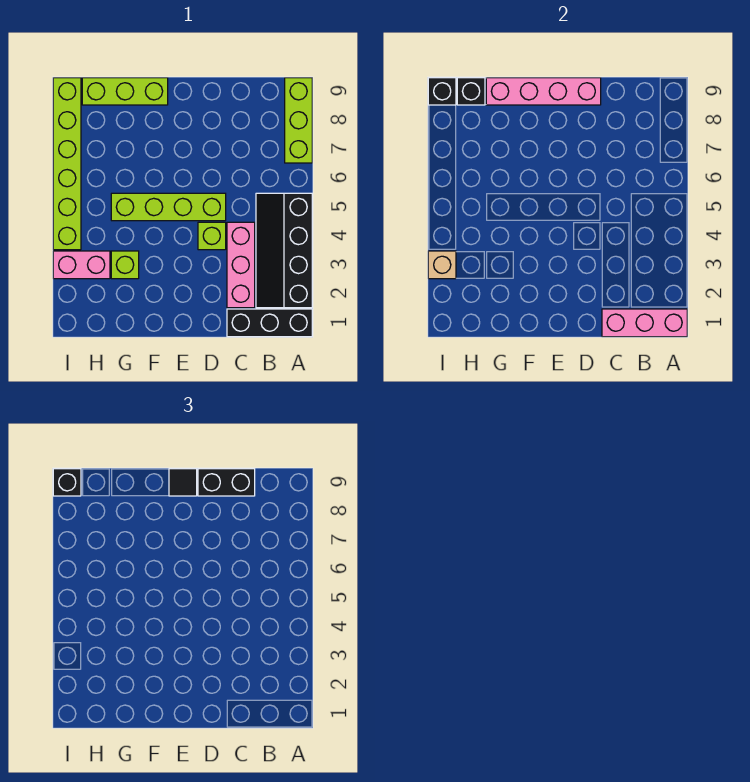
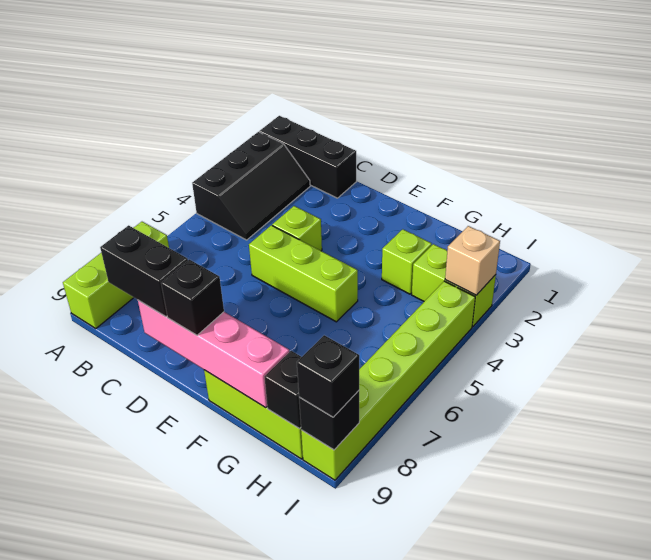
pink brick A1:C1 level 2 -> none
black slope A2:B5 level 1 top A -> black slope A2:B4 level 1 top A
pink brick C2:C4 level 1 -> none
lime brick D5:G5 level 1 -> lime brick D5:F5 level 1
black tile E9 level 3 -> black brick E9 level 3
pink brick H3:I3 level 1 -> lime brick H3:I3 level 1

